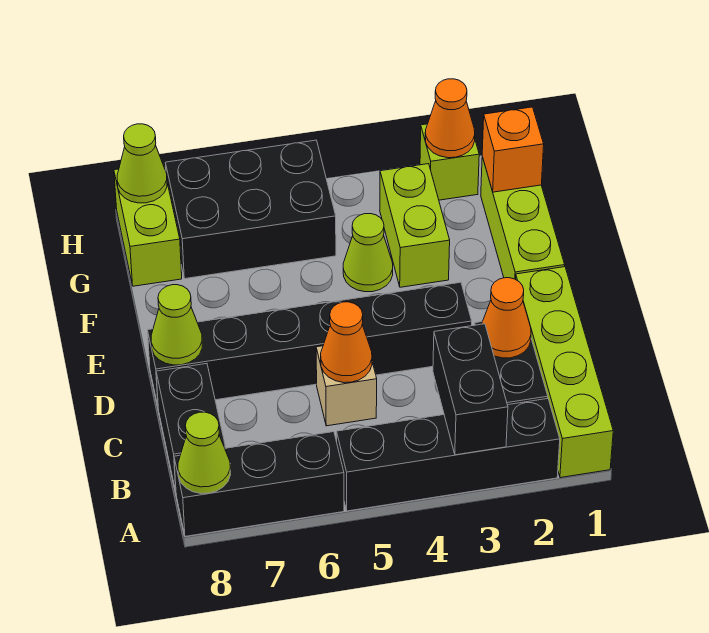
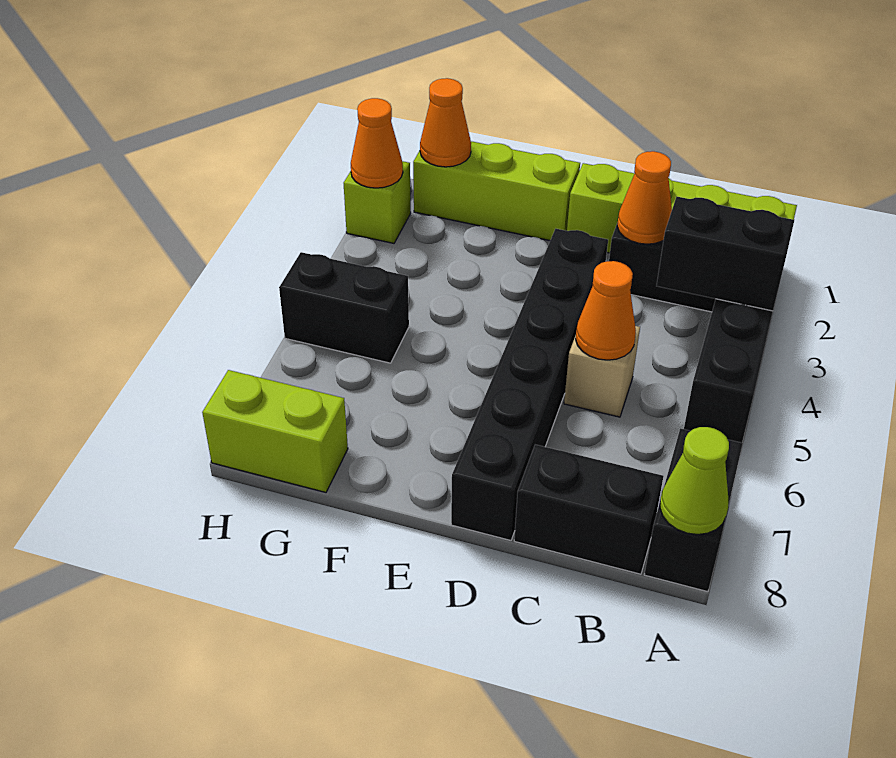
black brick A6:A8 level 1 -> black brick A7:A8 level 1
lime cone D8 level 2 -> none
lime brick F3:G3 level 1 -> none
lime cone F4 level 1 -> none
orange brick G1 level 2 -> orange cone G1 level 2
black brick G5:H7 level 1 -> black brick G5:H5 level 1
lime cone H8 level 2 -> none

